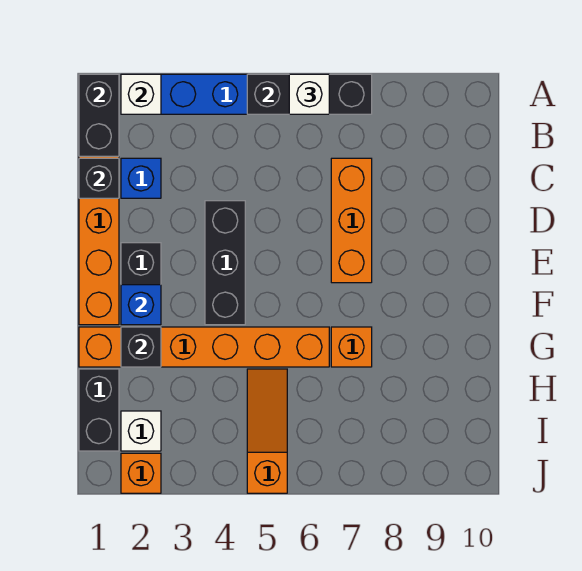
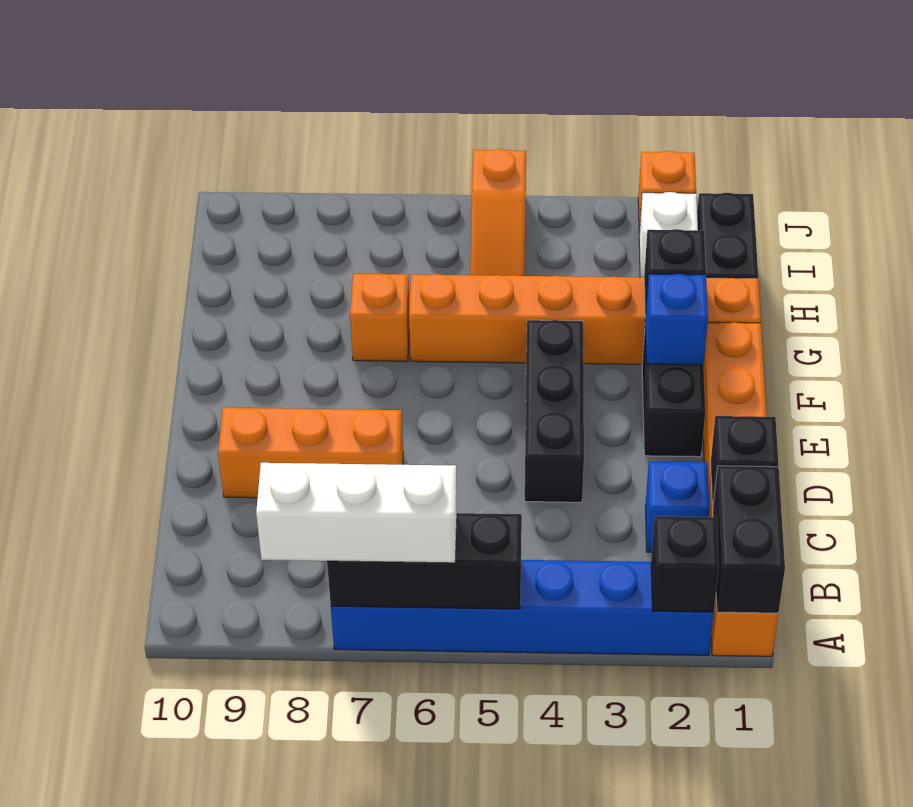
white brick A2 level 2 -> black brick A2 level 2
white brick A6 level 3 -> white brick A6:A8 level 3
orange brick C7:E7 level 1 -> orange brick D7:D9 level 1

